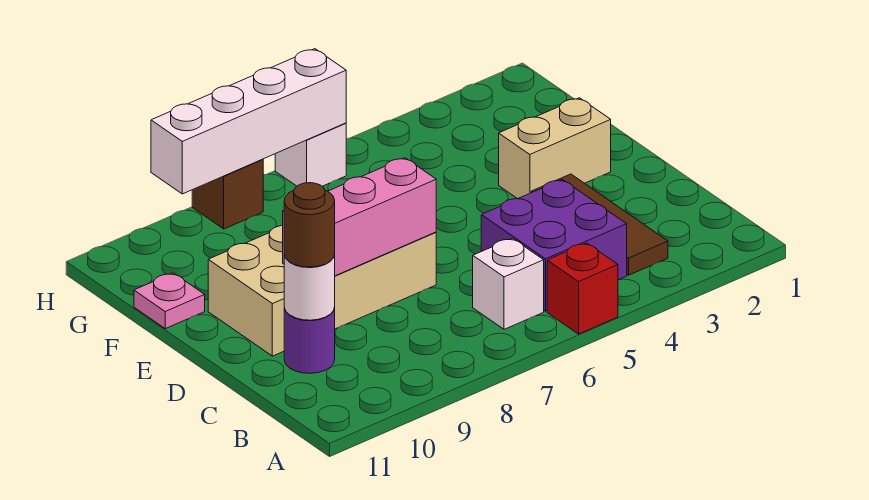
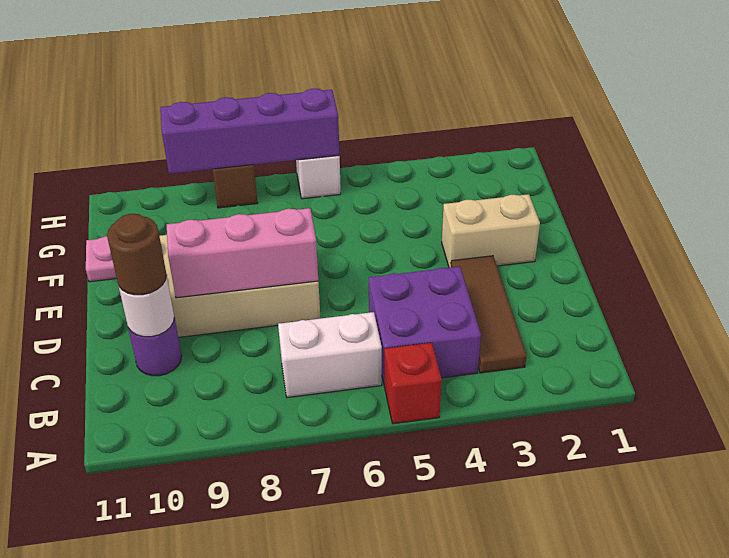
white brick B6 level 1 -> white brick B6:B7 level 1
white brick H6:H9 level 2 -> purple brick H6:H9 level 2

